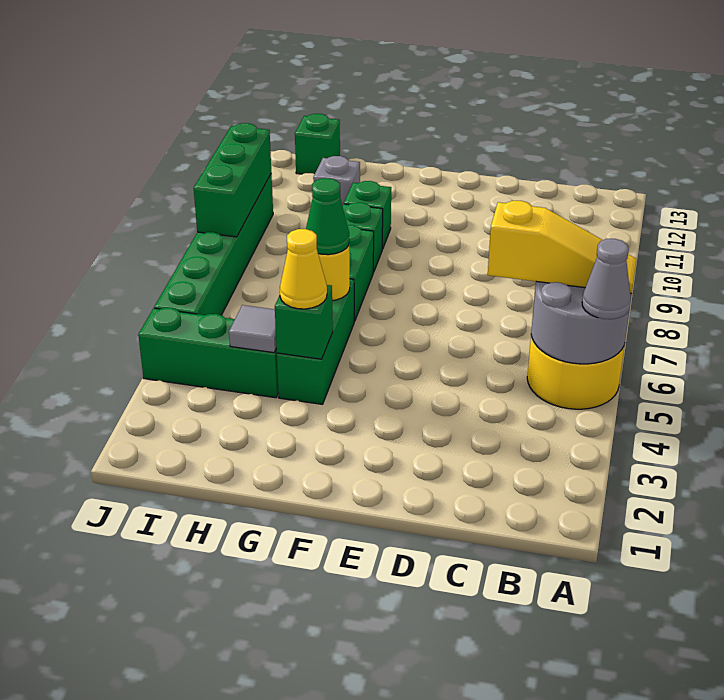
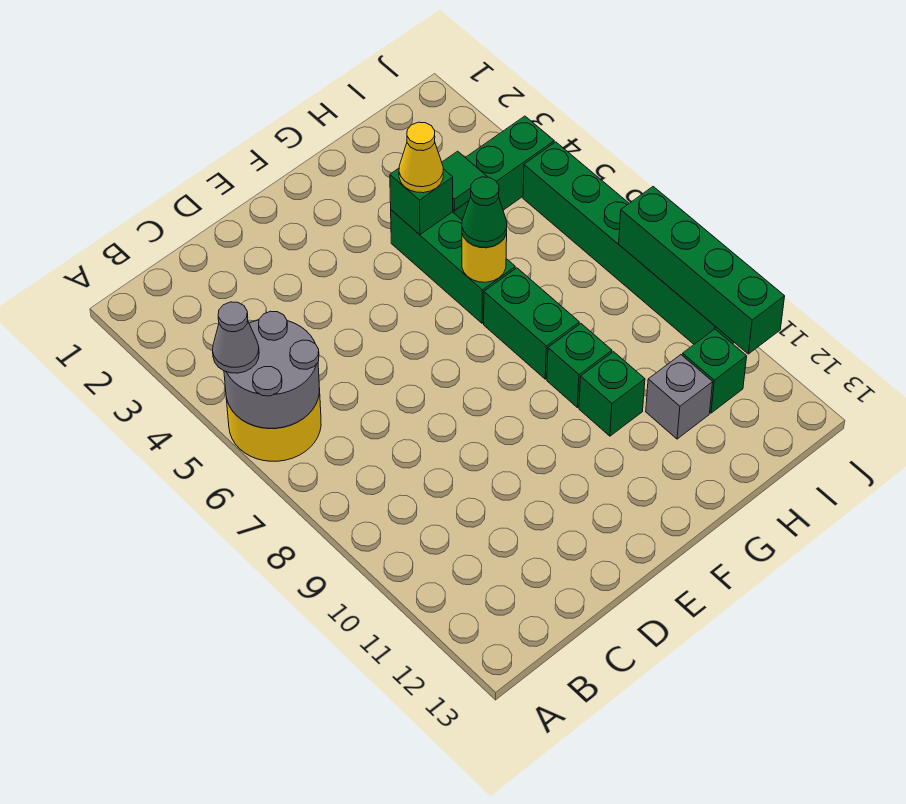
yellow slope A6:C6 level 3 top C -> none
grey tile H4 level 2 -> green tile H4 level 2
green brick I13 level 1 -> green brick I11 level 1
green brick J8:J10 level 2 -> green brick J8:J11 level 2

